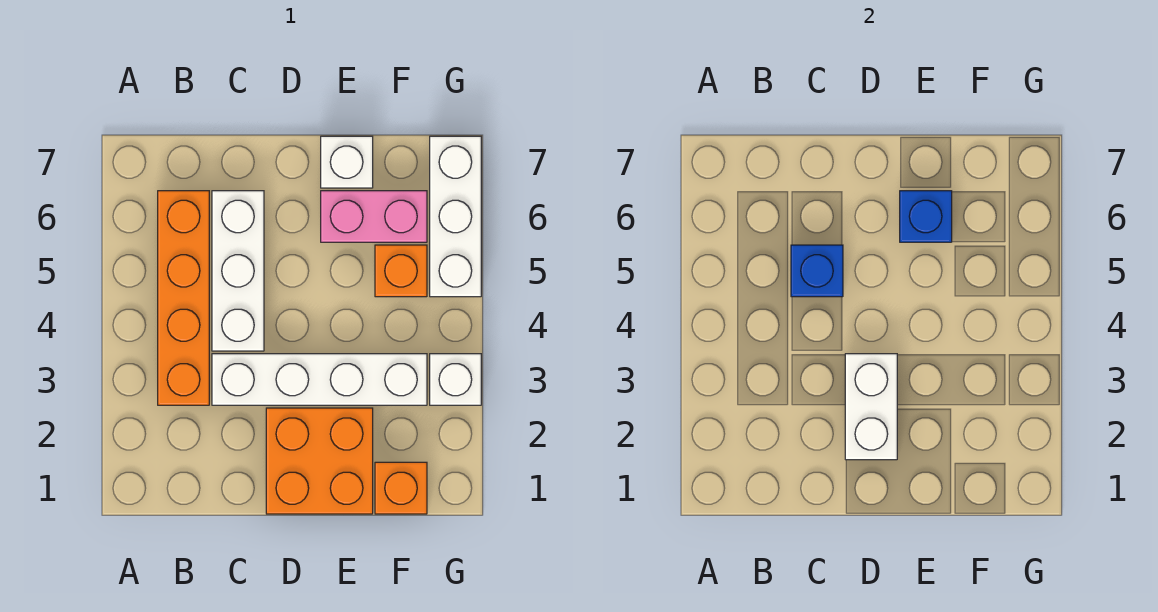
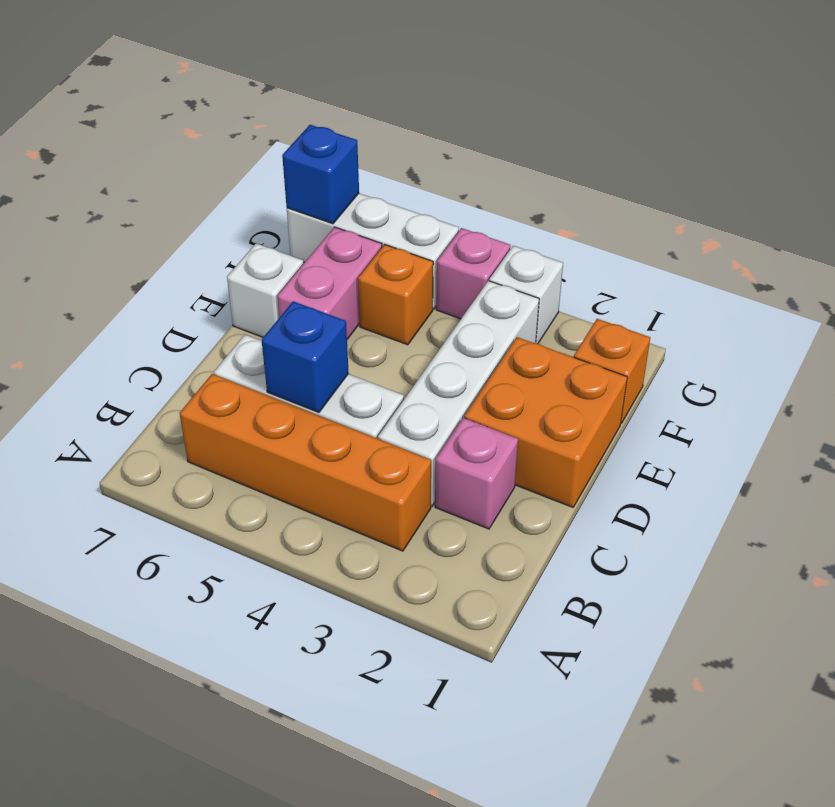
none -> pink brick C2 level 1
white brick D2:D3 level 2 -> none
blue brick E6 level 2 -> blue brick G7 level 2
none -> pink brick G4 level 1

